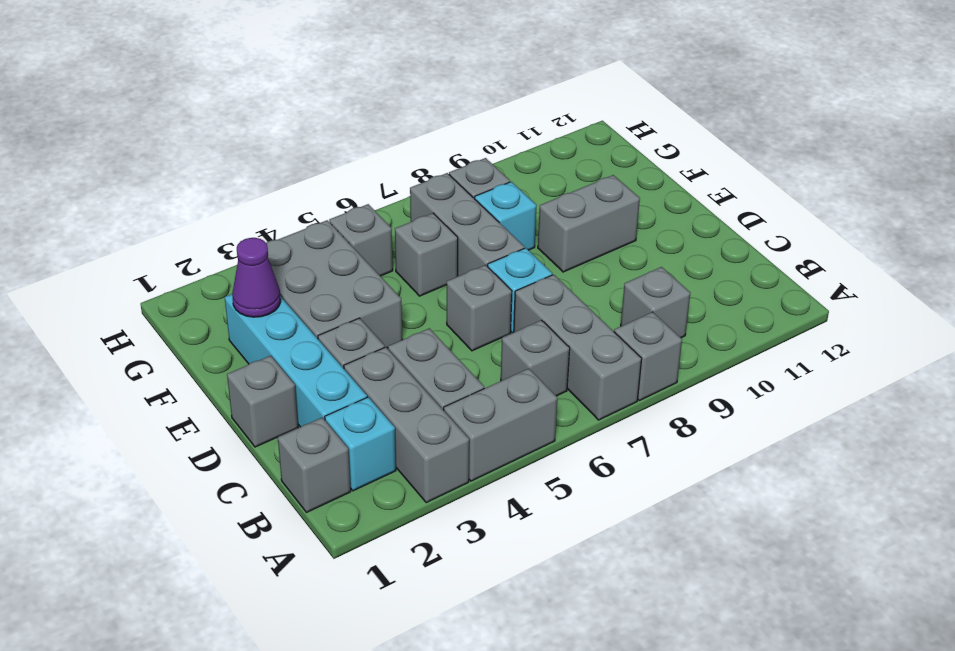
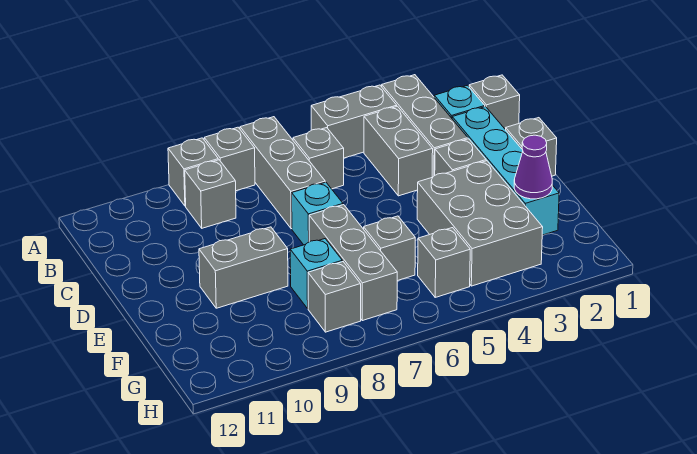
grey brick D6 level 1 -> grey brick A9 level 1

